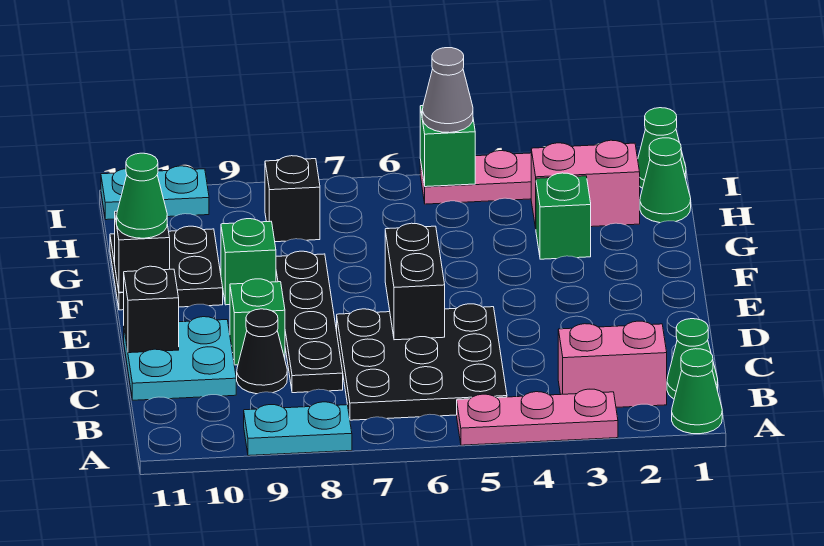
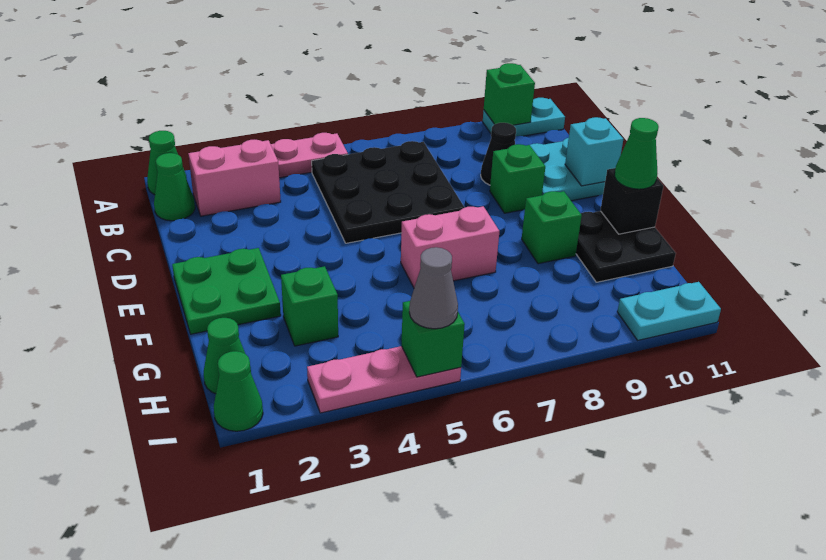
cyan plate A8:A9 level 1 -> cyan plate A10:A11 level 1
none -> green brick A10 level 2
black plate C8:F8 level 1 -> none
black brick D6:E6 level 2 -> none
black brick D11 level 2 -> cyan brick D11 level 2
none -> green plate E1:F2 level 1
pink brick H2:H3 level 1 -> pink brick F6:F7 level 1
black brick H8 level 1 -> none

